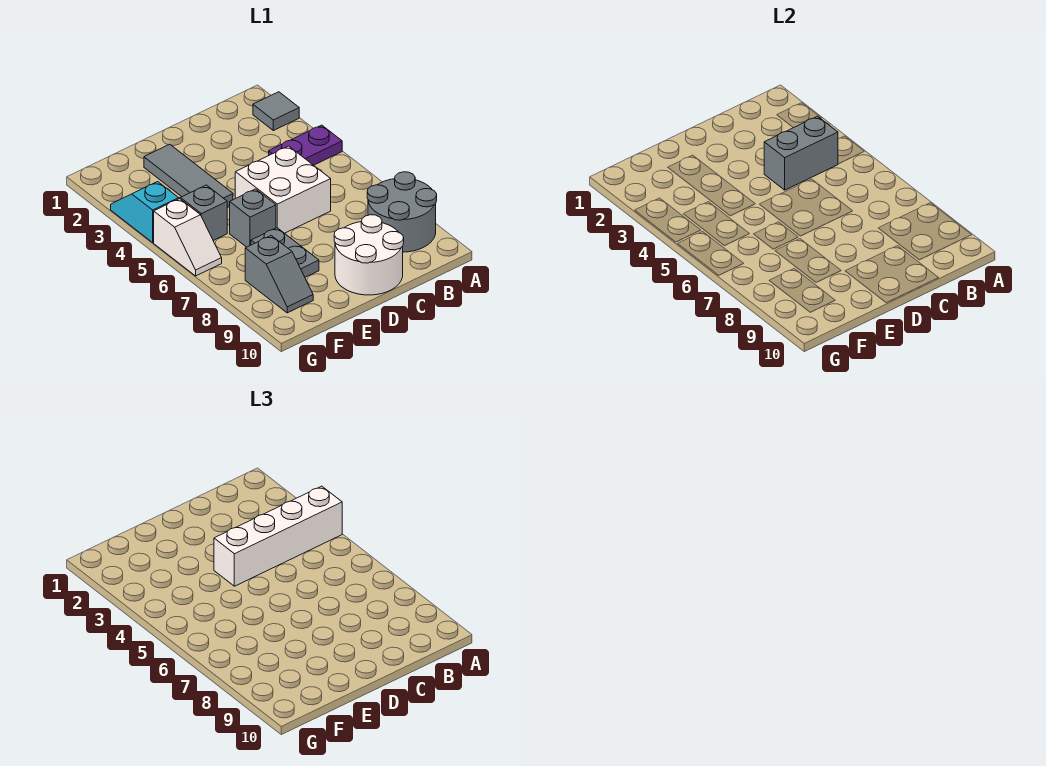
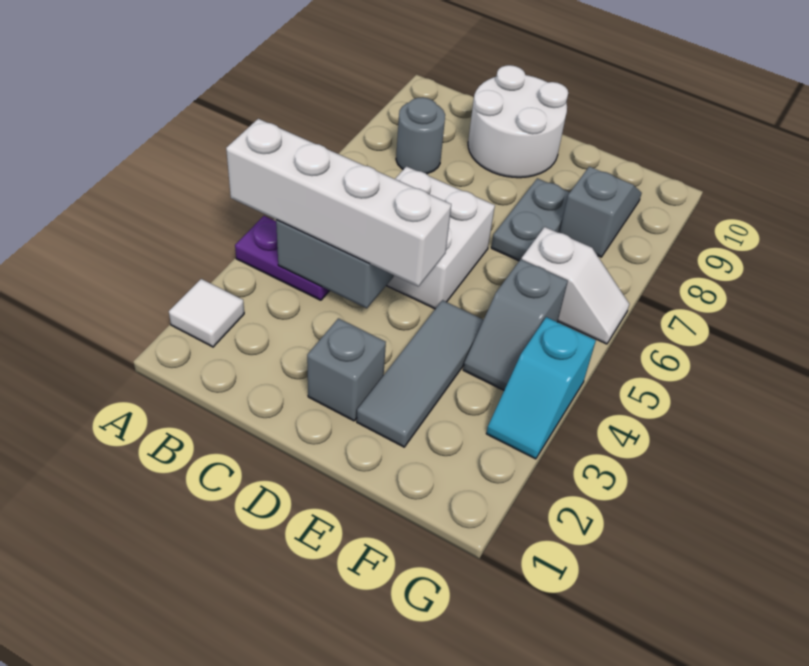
grey tile A2 level 1 -> white tile A2 level 1
grey round brick A8:B9 level 1 -> grey round brick B8 level 1
grey brick E6 level 1 -> grey brick D2 level 1
white slope G5:G6 level 1 top 5 -> white slope F6:G6 level 1 top F

